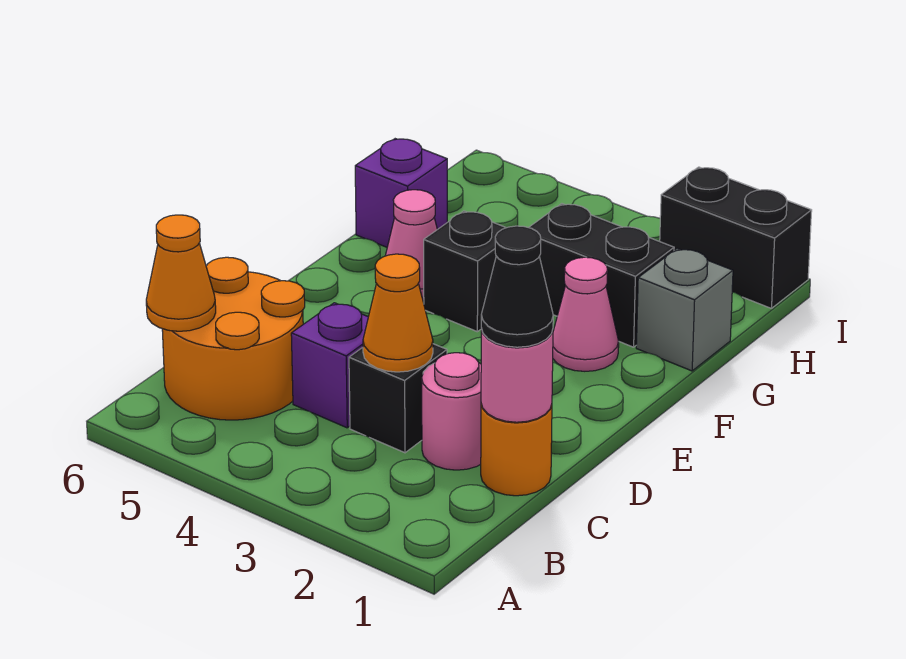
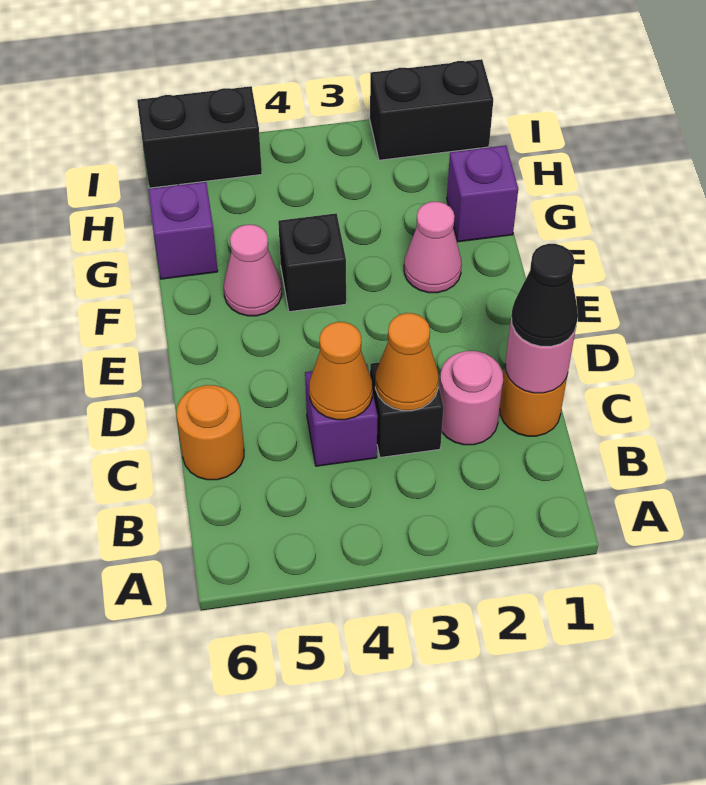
orange round brick B5:C6 level 1 -> orange round brick C6 level 1
orange cone B6 level 2 -> orange cone C4 level 2
grey brick G1 level 1 -> purple brick G1 level 1
black brick G2:G3 level 1 -> black brick I5:I6 level 1

